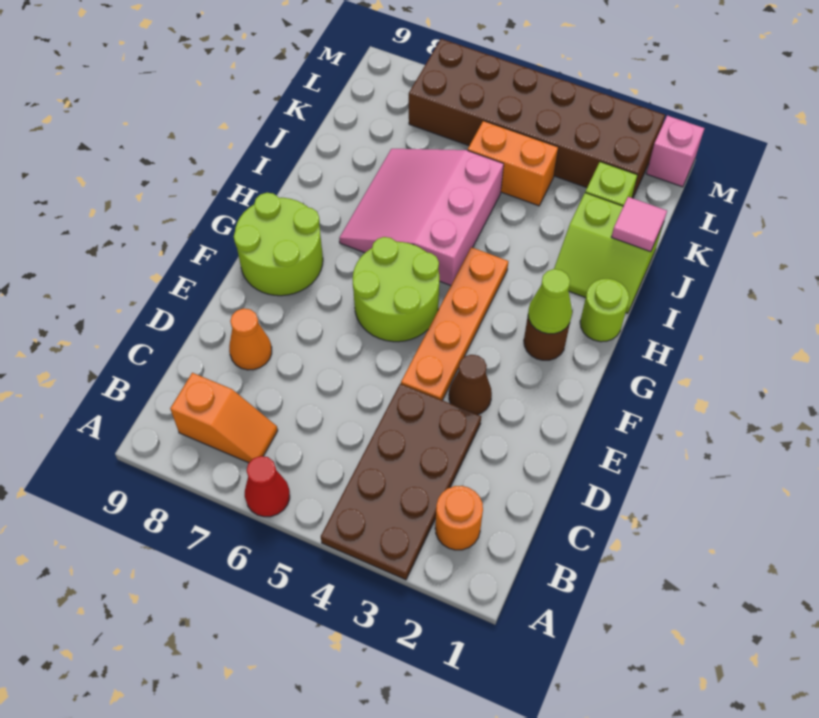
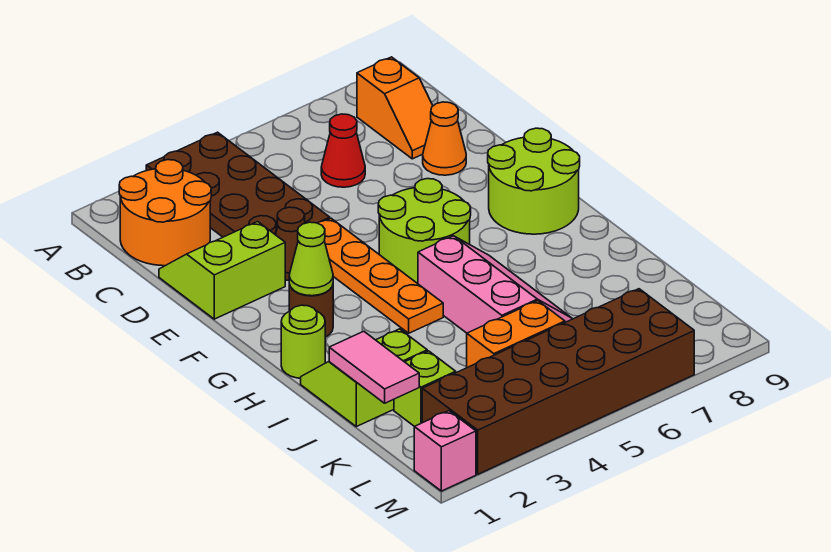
red cone A6 level 1 -> red cone C6 level 1
orange round brick B2 level 1 -> orange round brick B1:C2 level 1
orange slope B7:B8 level 1 top 8 -> orange slope B8:C8 level 1 top B
none -> lime slope D1:E2 level 1 top E
pink slope H5:J7 level 1 top 5 -> pink slope H5:J6 level 1 top 5
pink tile J1 level 2 -> pink tile J1:K1 level 2

